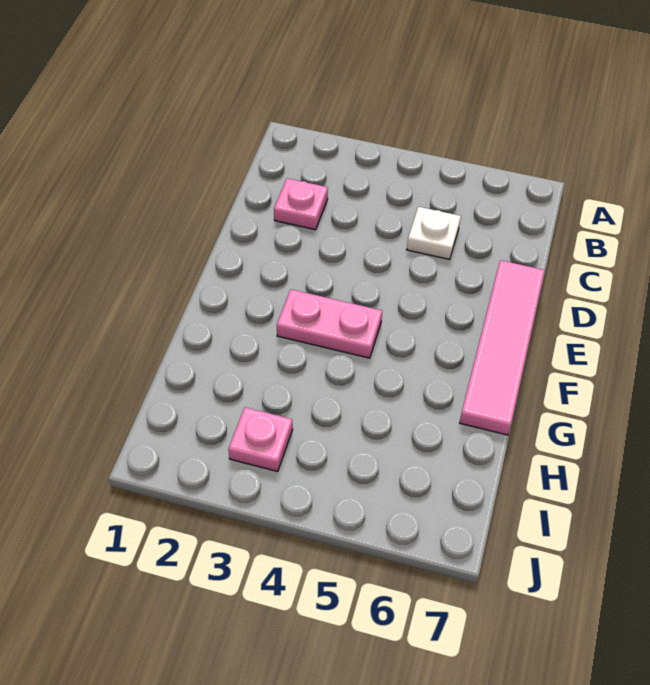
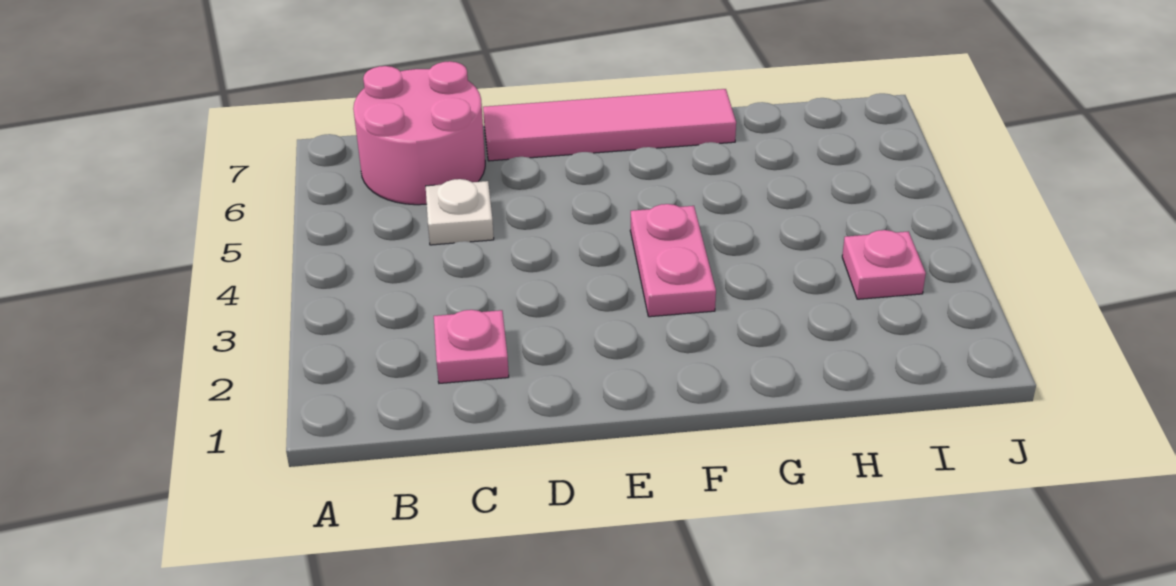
none -> pink round brick B6:C7 level 1

